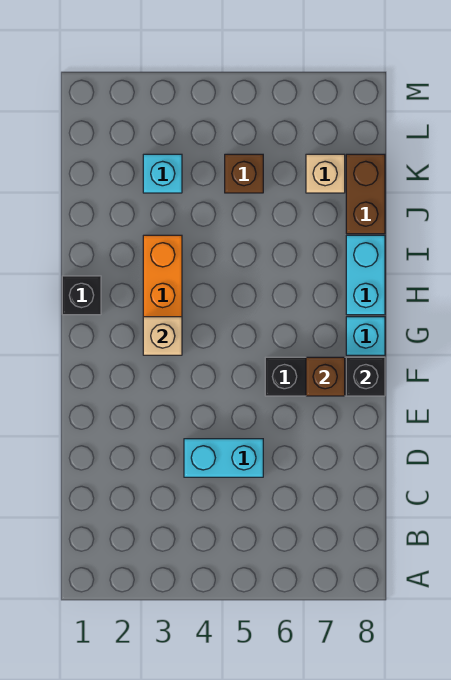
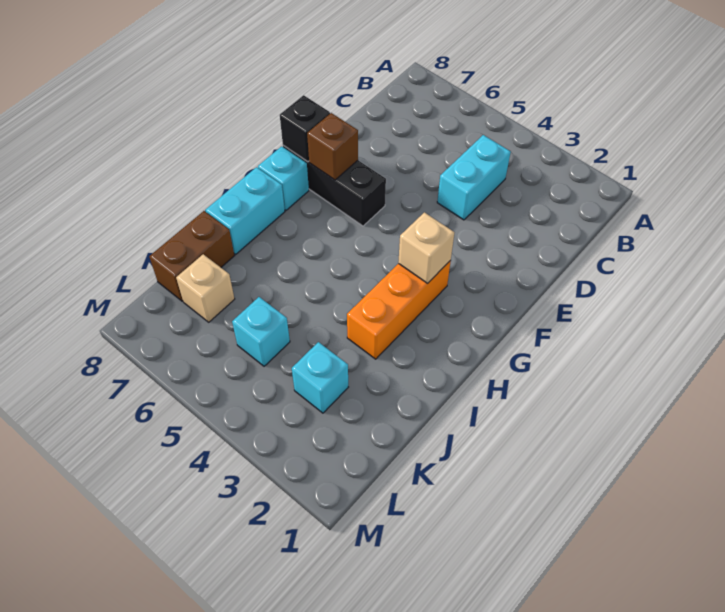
cyan brick D4:D5 level 1 -> cyan brick C4:D4 level 1
black brick H1 level 1 -> none
brown brick K5 level 1 -> cyan brick K5 level 1

